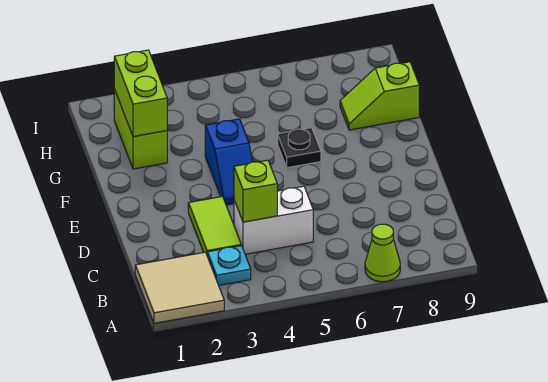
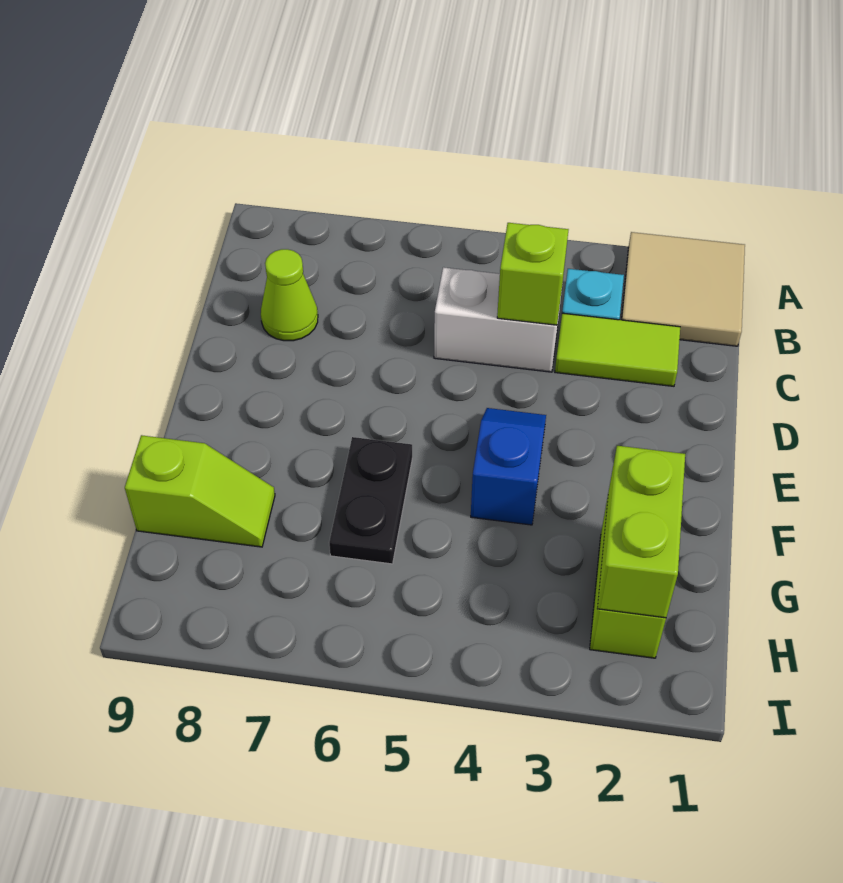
lime cone A7 level 1 -> lime cone C8 level 1
lime tile C3:D3 level 1 -> lime tile C2:C3 level 1
black plate F6 level 1 -> black plate F6:G6 level 1

